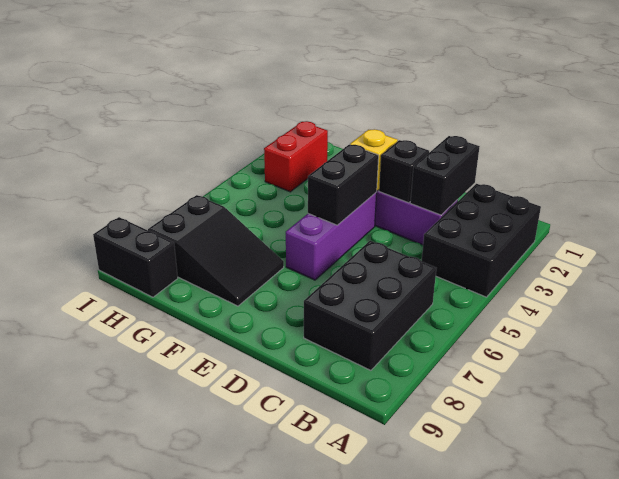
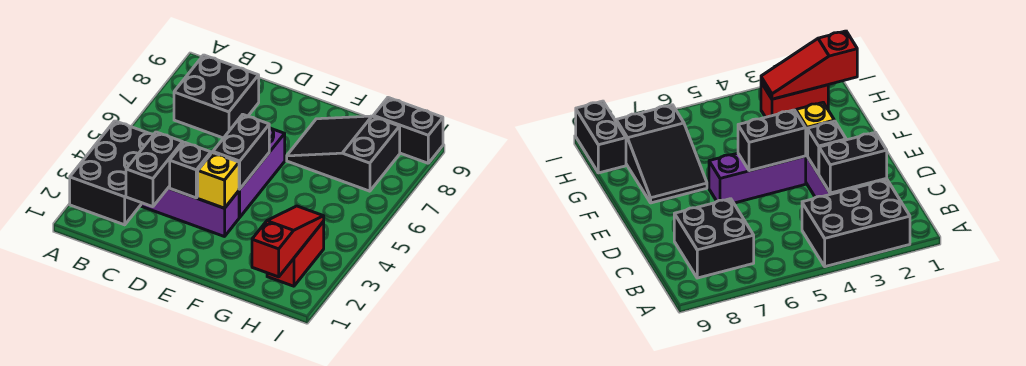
black brick B6:C8 level 1 -> black brick B7:C8 level 1
none -> red slope H1:H3 level 2 top 1

